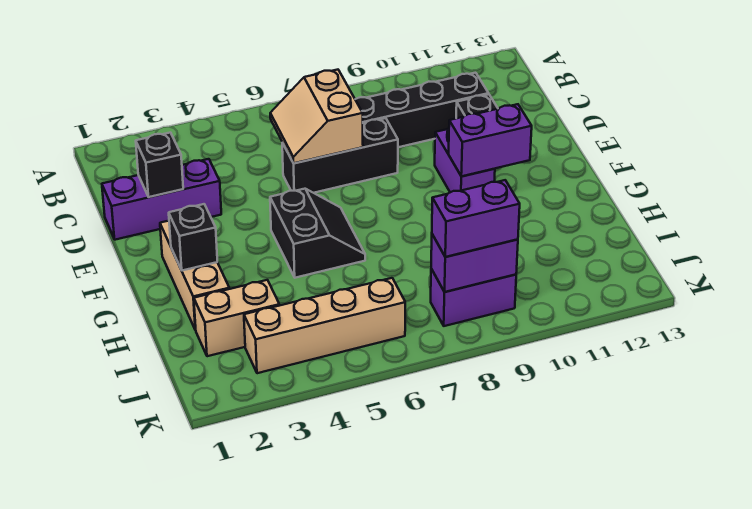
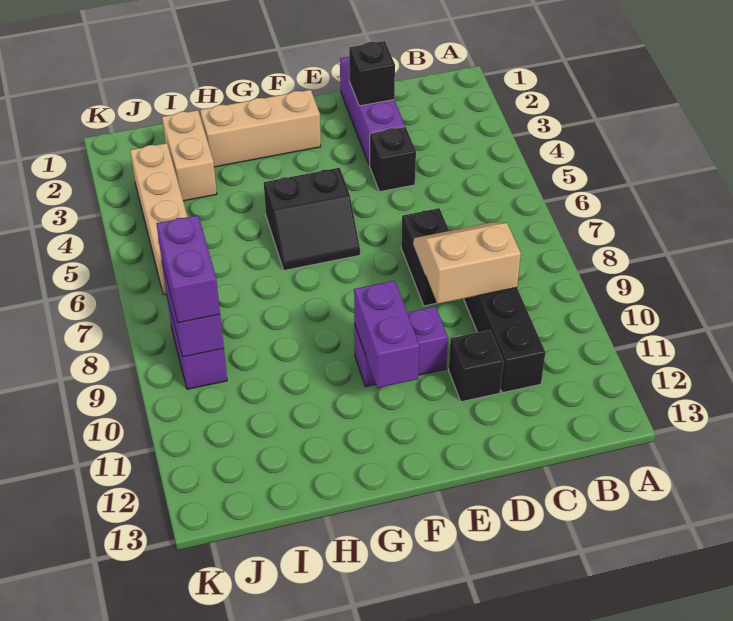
tan slope C6:D7 level 2 top 7 -> tan slope C8:D9 level 2 top 9
black brick D6:D8 level 1 -> black brick D7:D8 level 1
black brick G2 level 2 -> black brick D4 level 1

